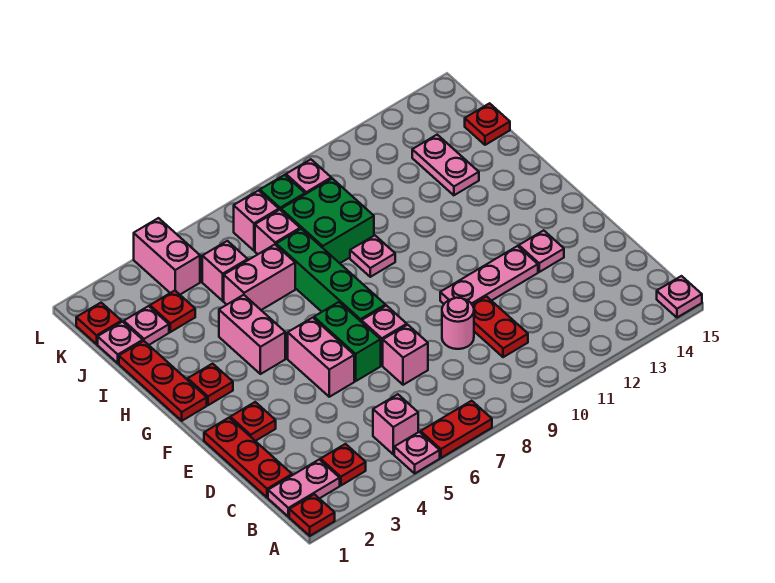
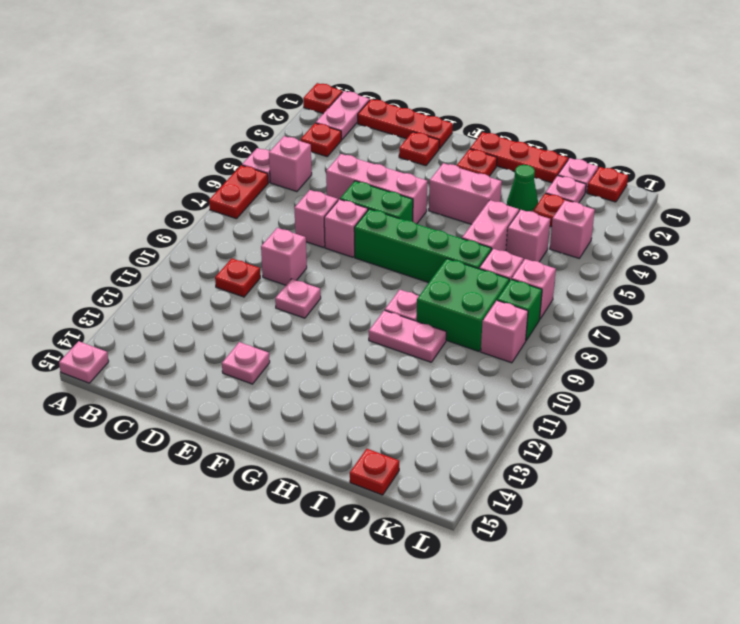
red plate C10:D10 level 1 -> red plate C10 level 1
pink round brick D9 level 1 -> pink brick D9 level 1
pink brick E5:F5 level 1 -> pink brick D5:F5 level 1
pink plate E10:E12 level 1 -> pink plate E10 level 1
none -> green cone I3 level 1
pink plate I13:J13 level 1 -> pink plate H10:I10 level 1
pink brick K4:L4 level 1 -> pink brick K4 level 1

